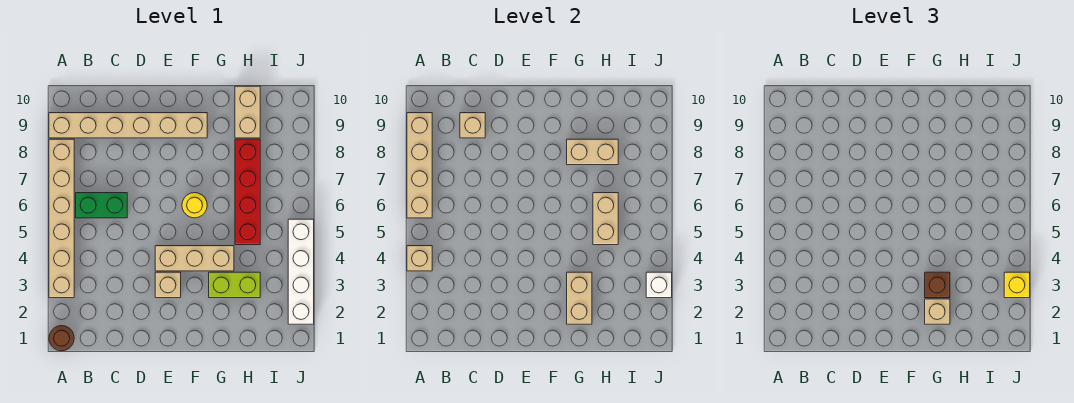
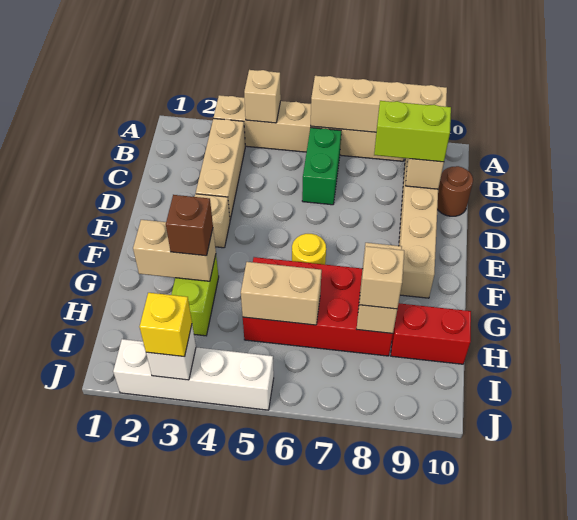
brown round brick A1 level 1 -> brown round brick C10 level 1
none -> lime brick C8:C9 level 3
tan brick E4:G4 level 1 -> tan brick B3:D3 level 1
tan brick G2 level 3 -> tan brick H8 level 3
red brick H5:H8 level 1 -> red brick G5:H8 level 1
tan brick H9:H10 level 1 -> red brick H9:H10 level 1

